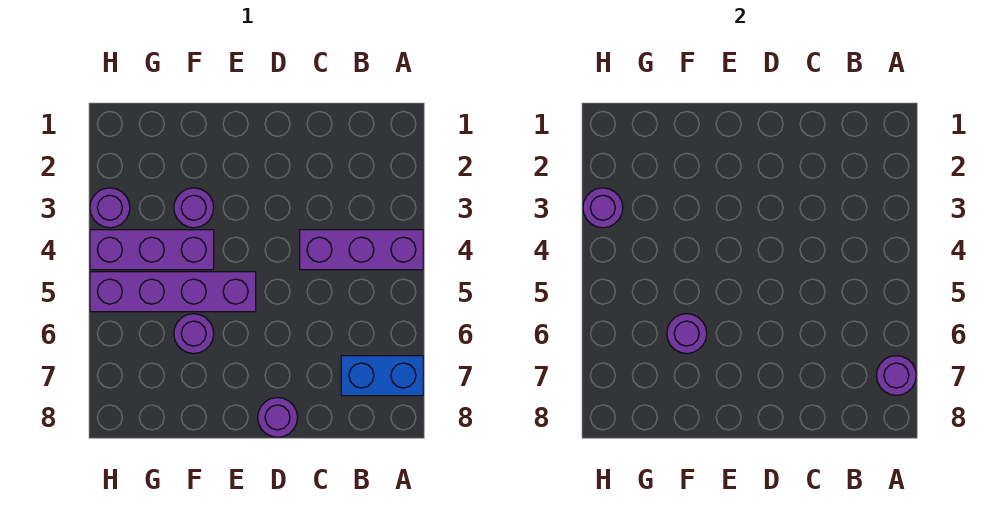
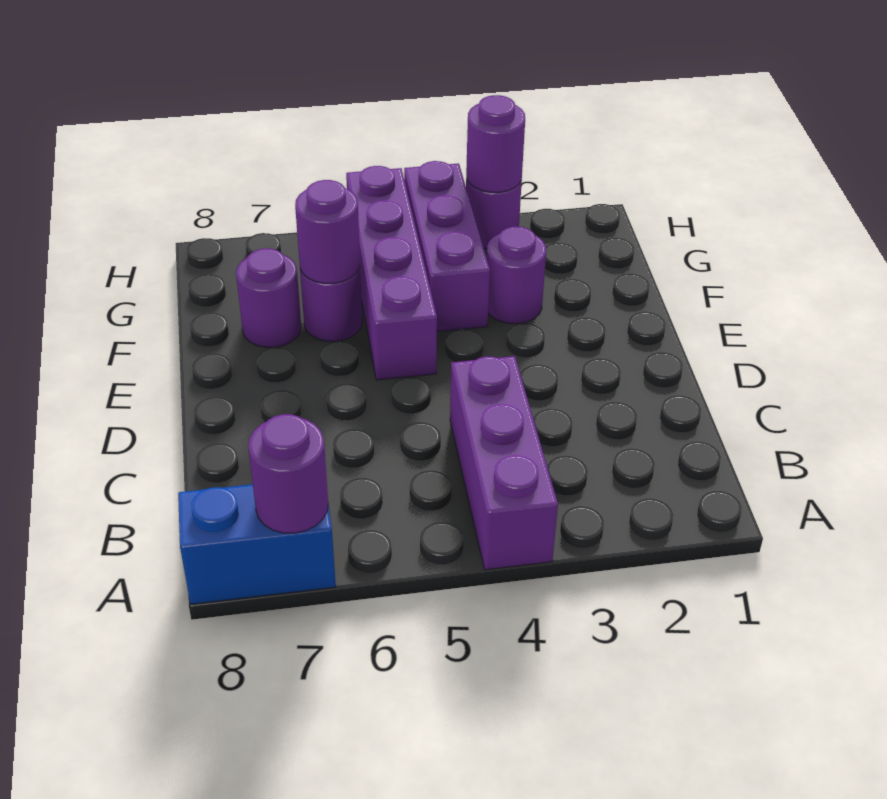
blue brick A7:B7 level 1 -> blue brick A7:A8 level 1
purple round brick D8 level 1 -> purple round brick F7 level 1

